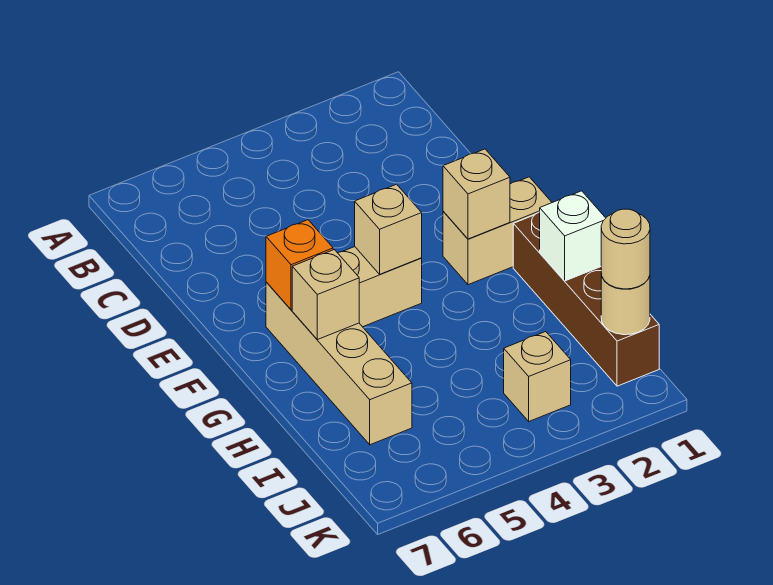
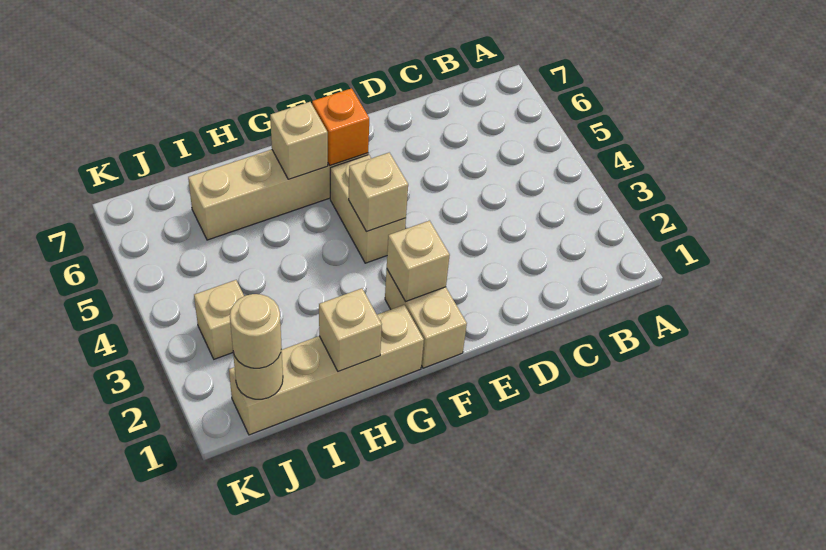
brown brick G1:J1 level 1 -> tan brick G1:J1 level 1
white brick H1 level 2 -> tan brick H1 level 2

